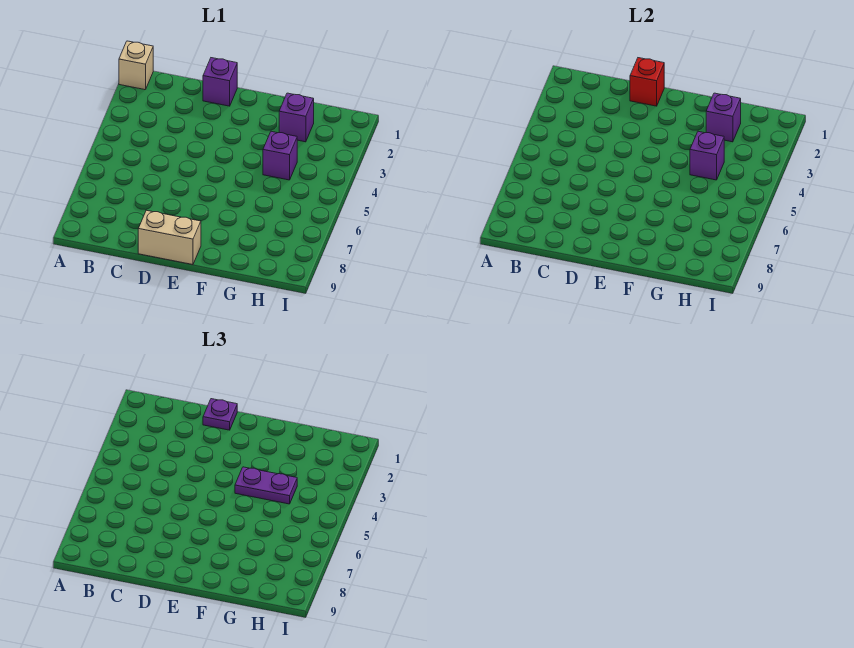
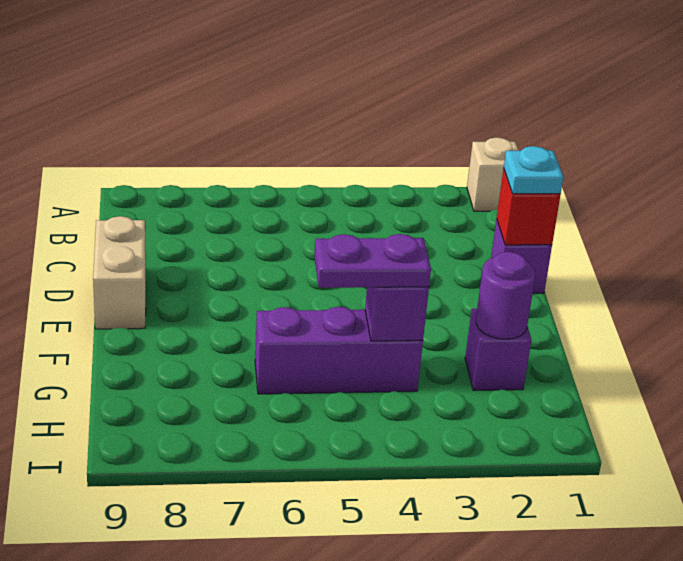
purple plate D1 level 3 -> cyan plate D1 level 3
purple plate F4:G4 level 3 -> purple plate G4:G5 level 3
purple brick G2 level 2 -> purple round brick G2 level 2
purple brick G4 level 1 -> purple brick G4:G6 level 1

